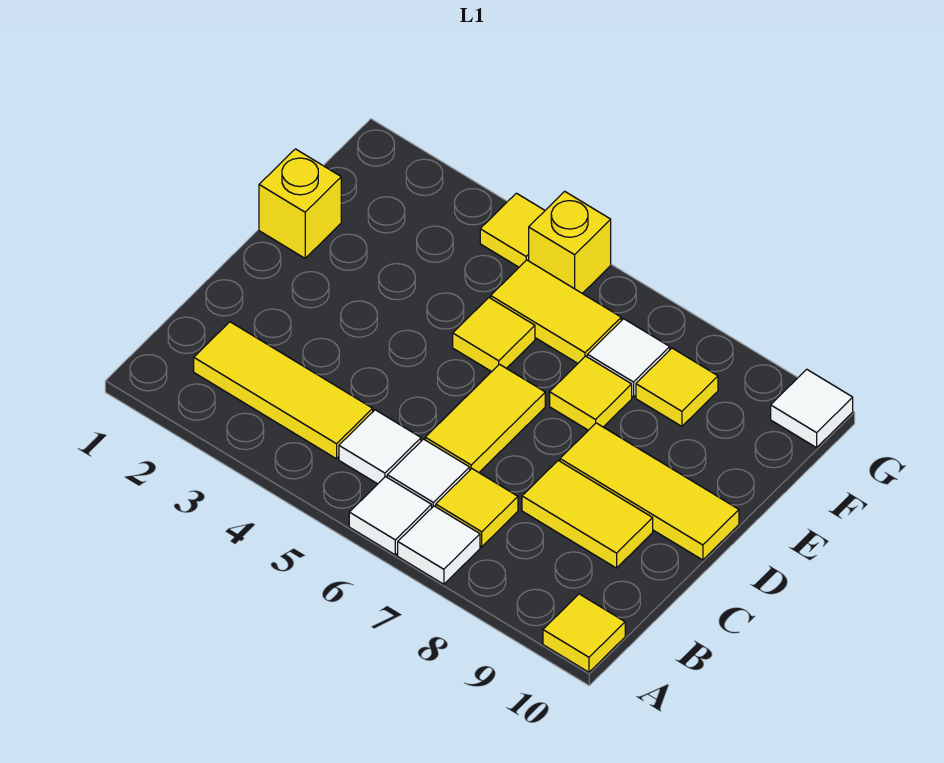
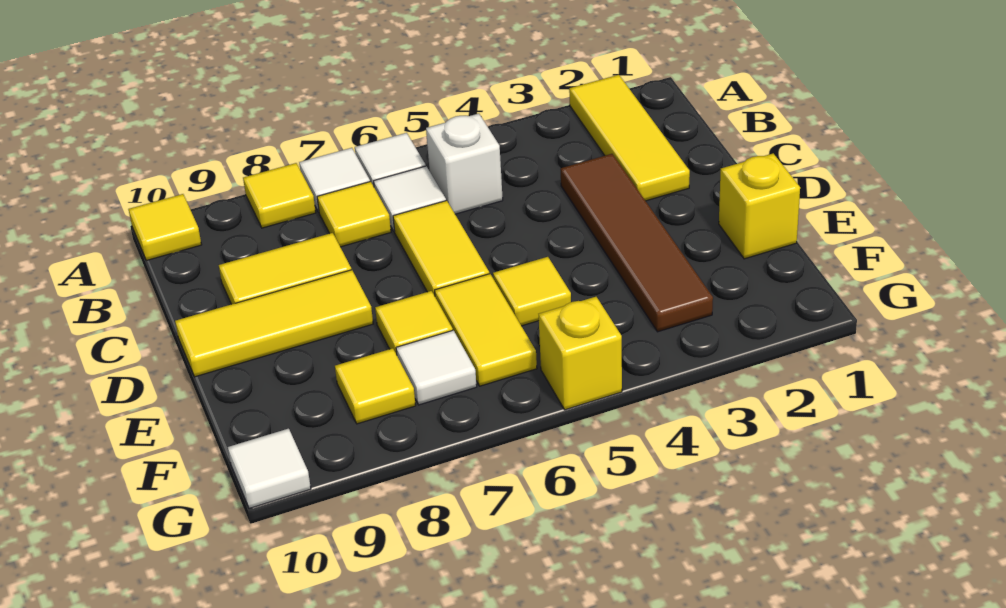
yellow tile B2:B4 level 1 -> yellow tile A2:C2 level 1
white tile B5 level 1 -> white brick B5 level 1
none -> brown tile C3:F3 level 1
yellow tile F5:F6 level 1 -> yellow tile E6:F6 level 1
yellow tile G4 level 1 -> yellow tile A8 level 1

